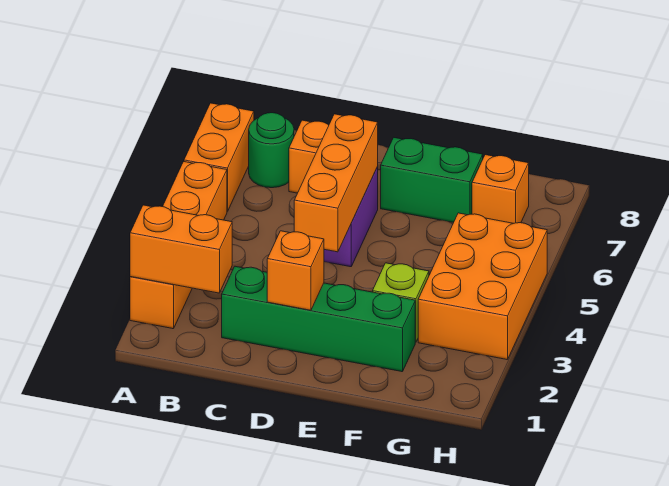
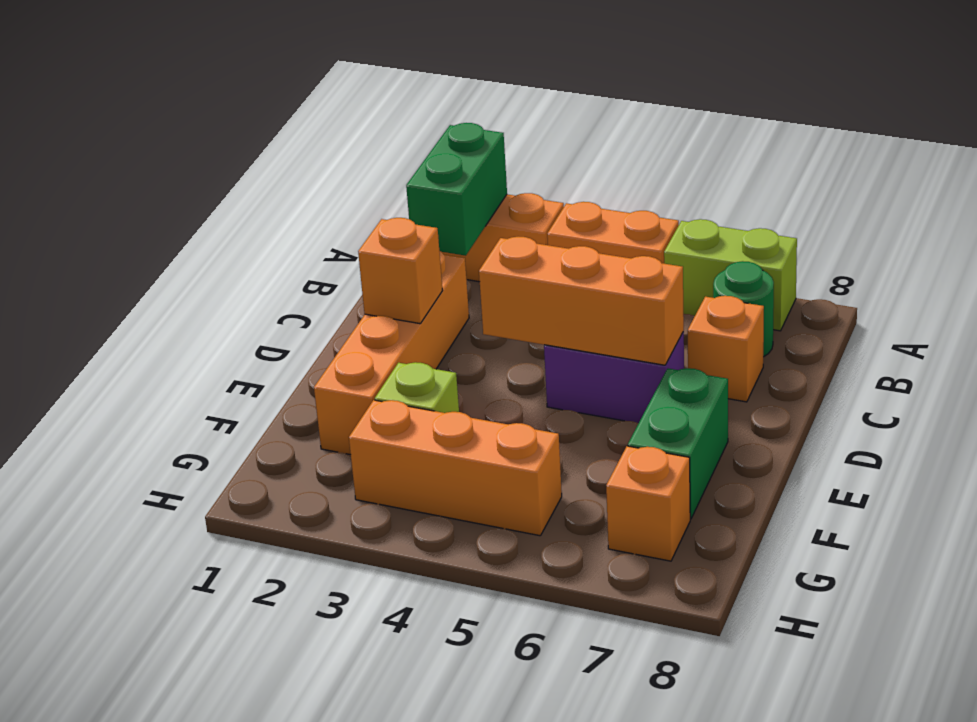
orange brick A2:B2 level 2 -> green brick A2:B2 level 2
orange brick A6:A7 level 1 -> lime brick A6:A7 level 1
green brick C2:F2 level 1 -> orange brick C2:F2 level 1
orange brick G3:H5 level 1 -> orange brick G3:G5 level 1

